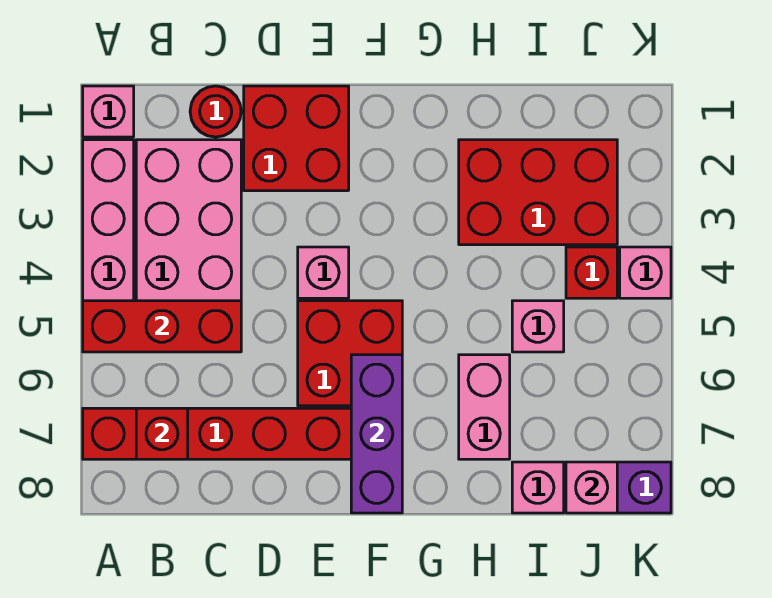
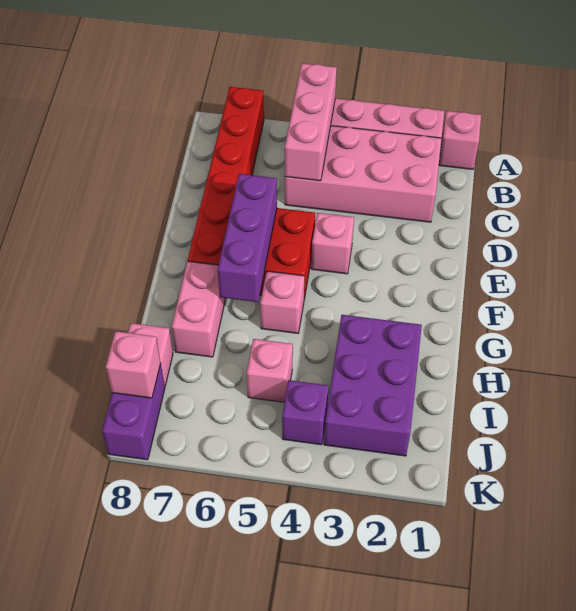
red brick A5:C5 level 2 -> pink brick A5:C5 level 2
red brick B7 level 2 -> none
red round brick C1 level 1 -> none
red brick D1:E2 level 1 -> none
purple brick F6:F8 level 2 -> purple brick E6:G6 level 2
red brick H2:J3 level 1 -> purple brick H2:J3 level 1
pink brick H6:H7 level 1 -> pink brick G7:H7 level 1
red brick J4 level 1 -> purple brick J4 level 1
pink brick K4 level 1 -> pink brick G5 level 1

